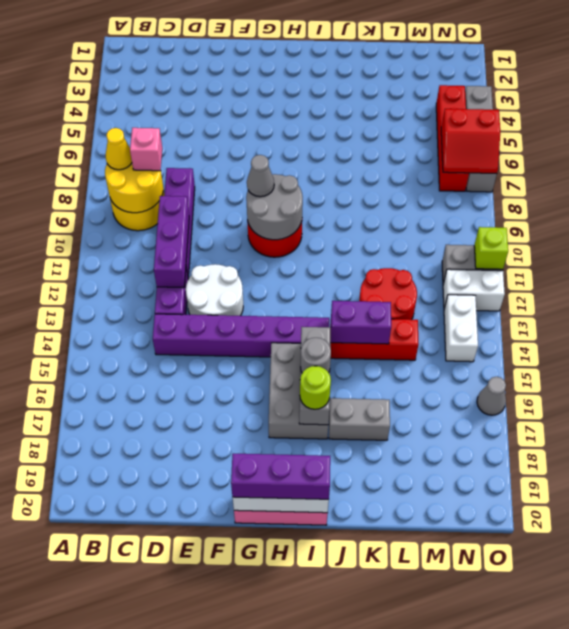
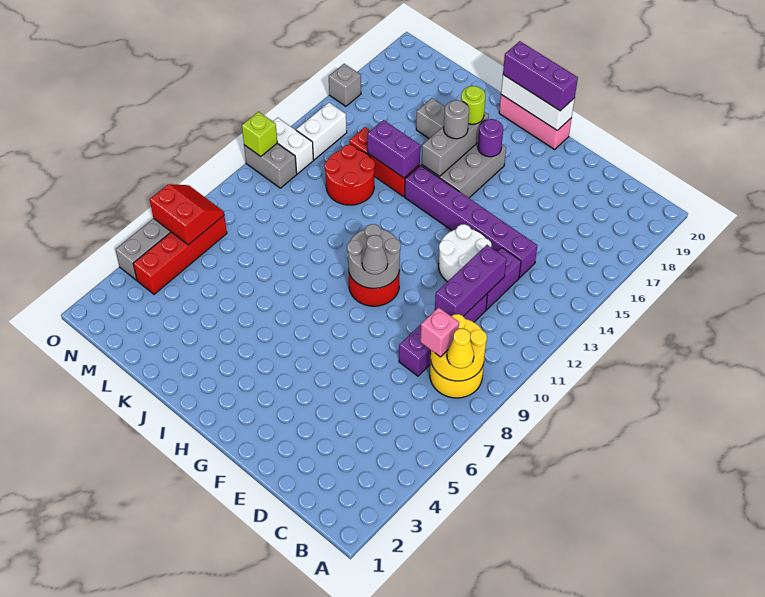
none -> purple round brick H17 level 2
grey cone O16 level 1 -> grey brick O16 level 1

